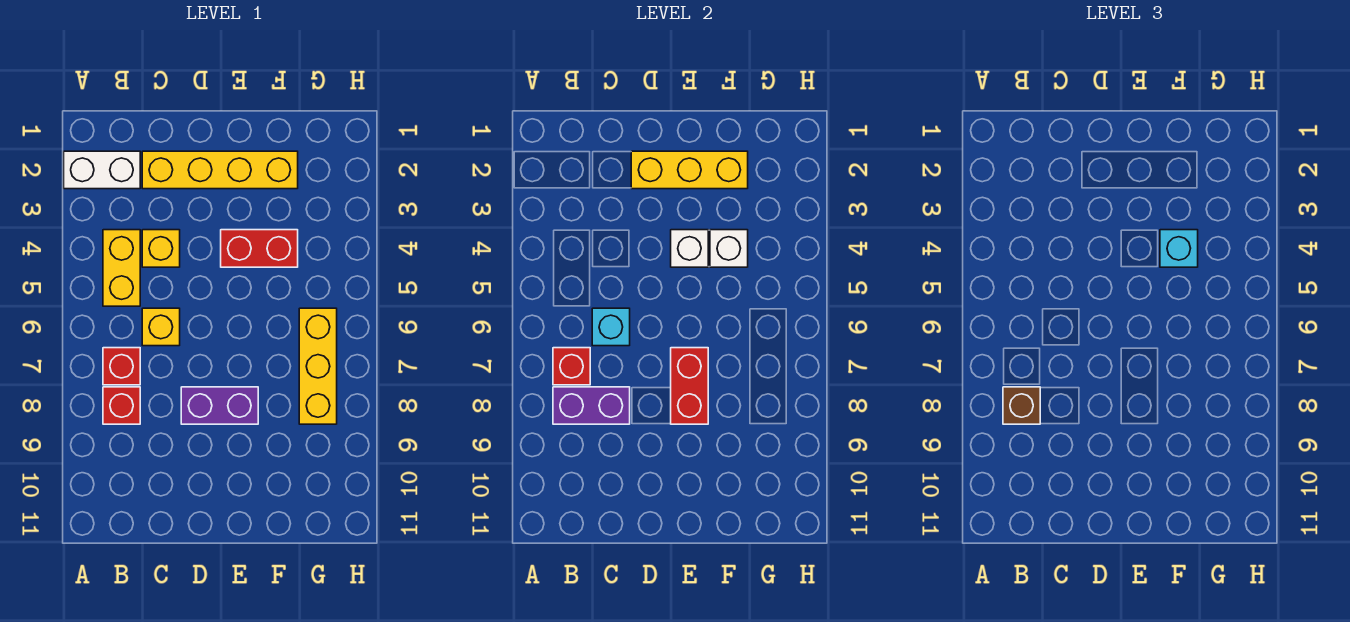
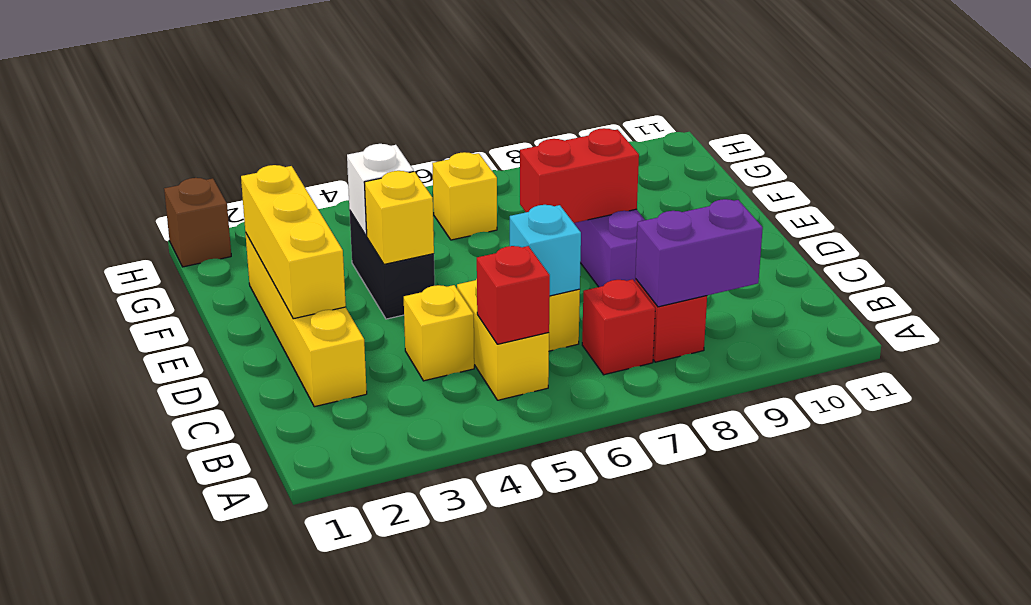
white brick A2:B2 level 1 -> none
yellow brick B4:B5 level 1 -> yellow brick B5:C5 level 1
red brick B7 level 2 -> red brick B5 level 2
purple brick B8:C8 level 2 -> purple brick B8:B9 level 2
brown brick B8 level 3 -> brown brick H1 level 1
red brick E4:F4 level 1 -> black brick E4:F4 level 1
white brick E4 level 2 -> yellow brick E4 level 2
cyan brick F4 level 3 -> none
yellow brick G6:G8 level 1 -> yellow brick G6 level 1

